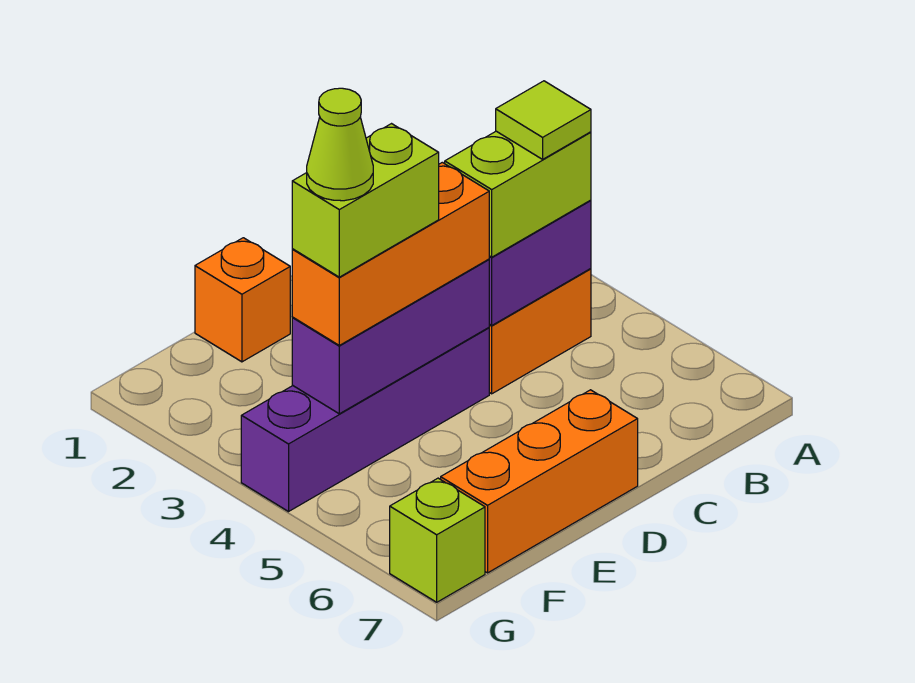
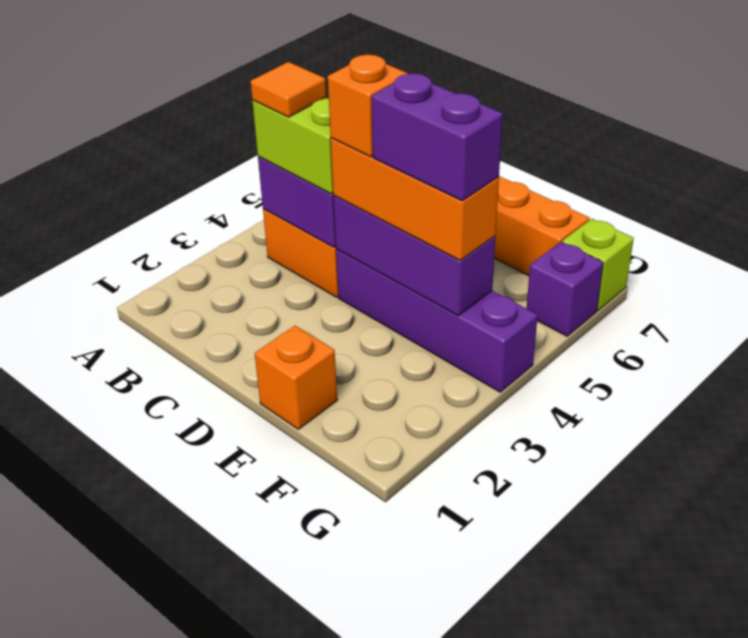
lime tile B4 level 4 -> orange tile B4 level 4
none -> orange brick D4 level 4
lime brick E4:F4 level 4 -> purple brick E4:F4 level 4
lime cone F4 level 5 -> none
none -> purple brick G6 level 1

